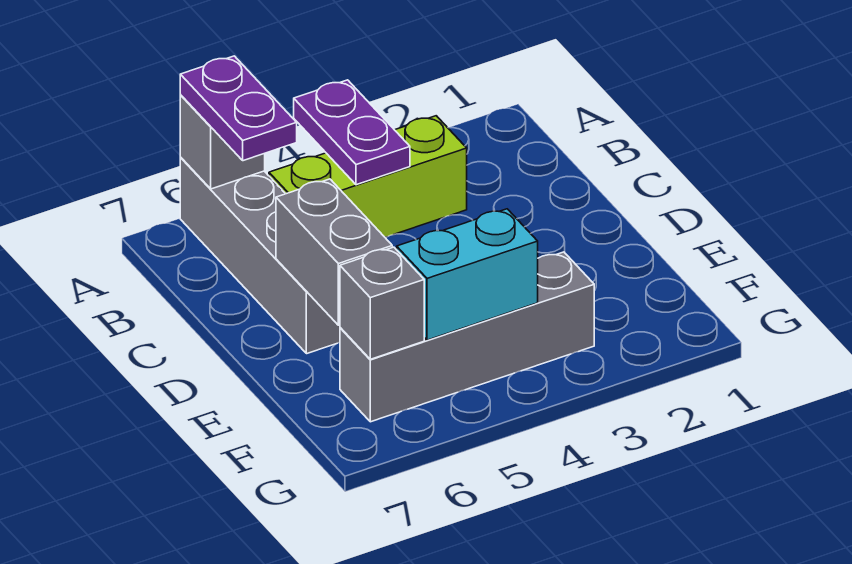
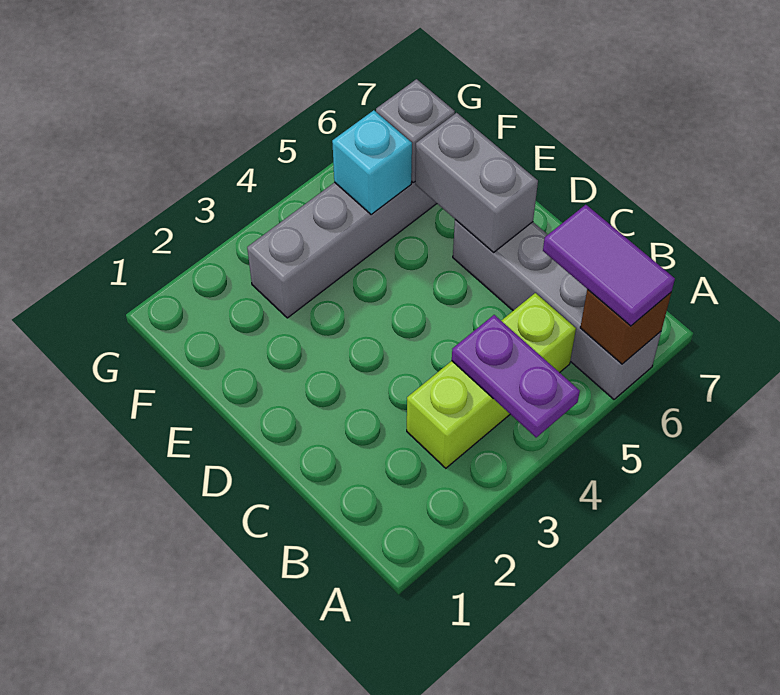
grey brick A6 level 2 -> brown brick A6 level 2
purple plate A6:B6 level 3 -> purple tile A6:B6 level 3
cyan brick F4:F5 level 2 -> cyan brick F5 level 2

